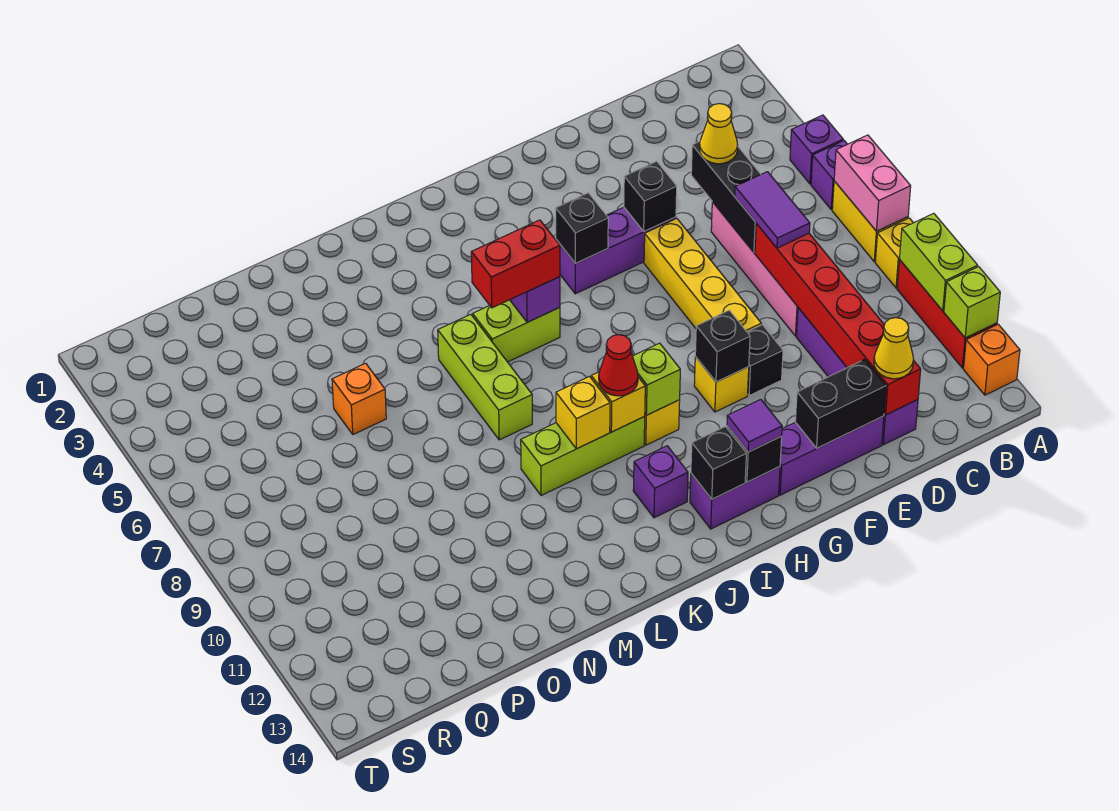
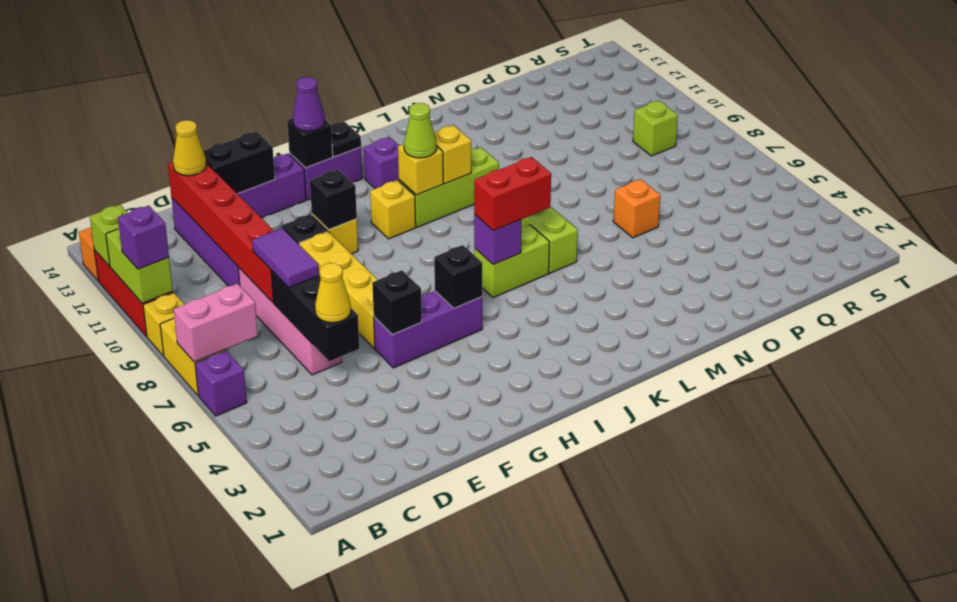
purple brick A5 level 1 -> purple brick A10 level 3
pink brick A7:A8 level 2 -> pink brick A7:B7 level 2
purple tile H13 level 3 -> purple cone H13 level 3
lime brick I10 level 2 -> lime brick R9 level 1
black brick I13 level 2 -> black plate I13 level 2
red cone J10 level 3 -> lime cone J10 level 3

